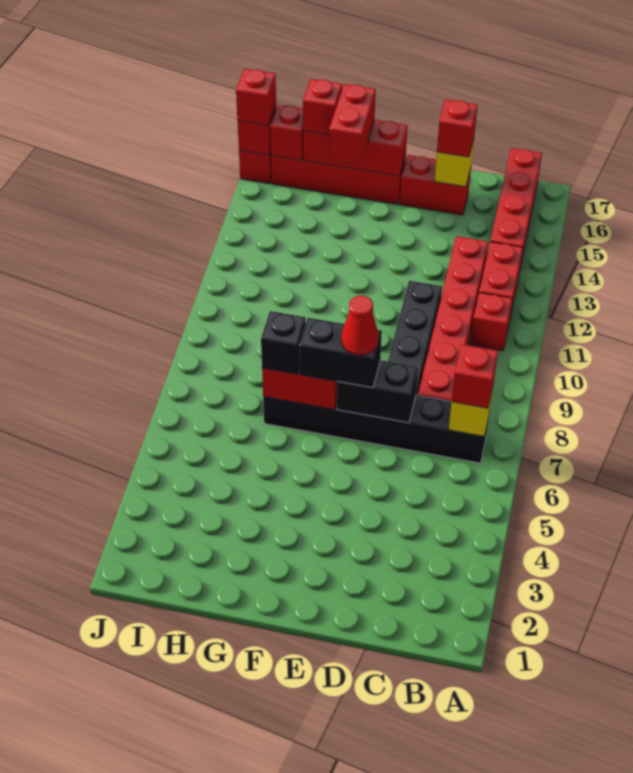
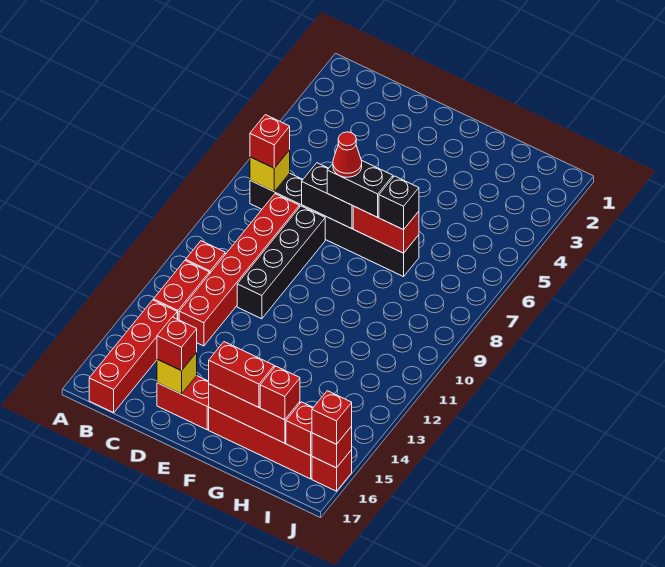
red brick G15:G16 level 3 -> red brick F16:G16 level 3

